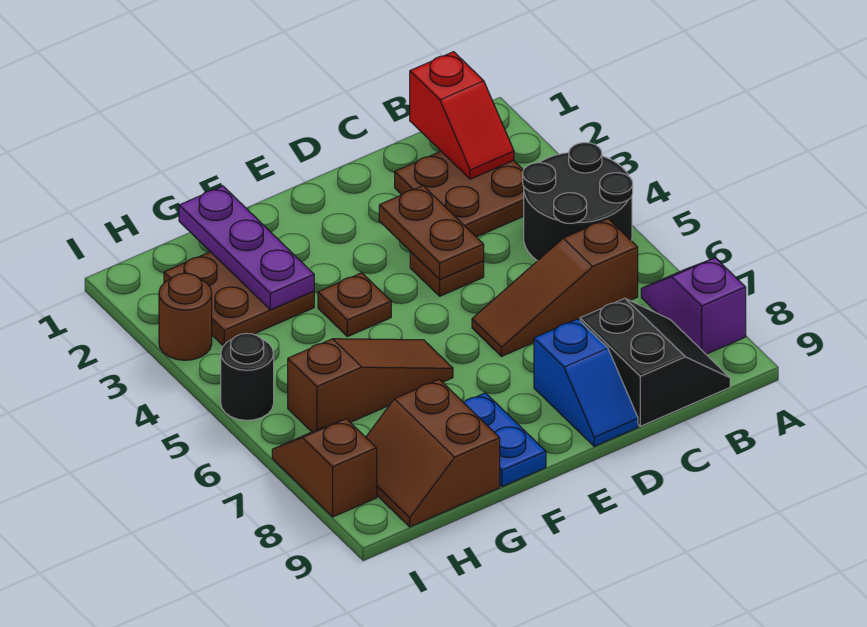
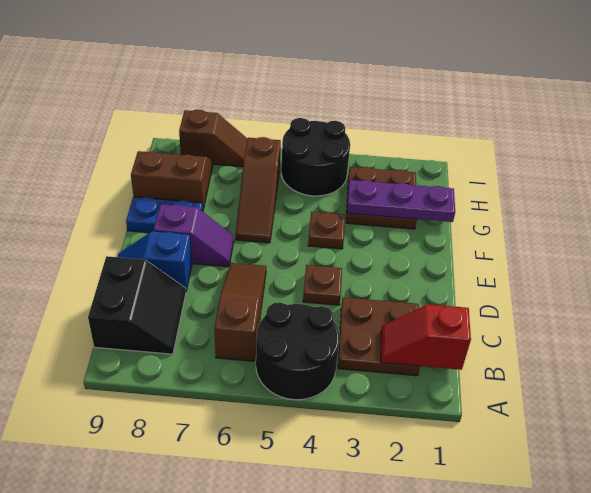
purple slope A7:A8 level 1 top 8 -> purple slope E7:E8 level 1 top 8
black slope B8:C9 level 1 top C -> black slope B8:C9 level 1 top 9
brown plate D3:D4 level 2 -> none
brown round brick I3 level 1 -> none
black round brick I5 level 1 -> black round brick H4:I5 level 1

